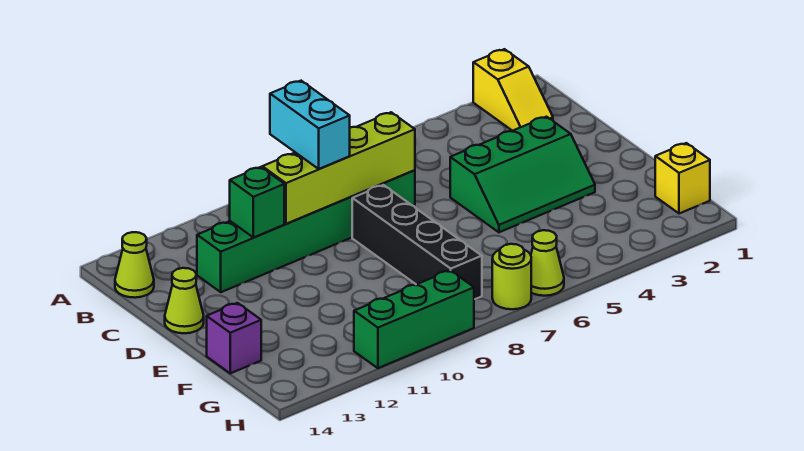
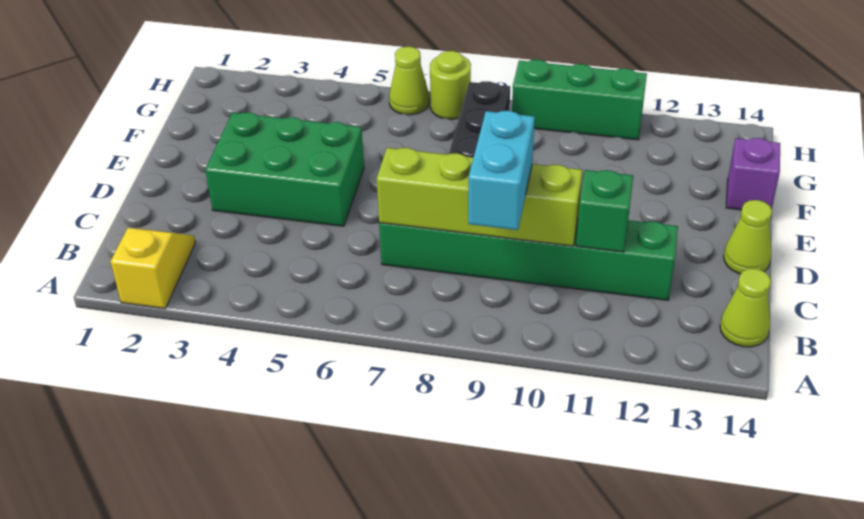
green slope D3:E5 level 1 top D -> green brick D3:E5 level 1
yellow brick G1 level 1 -> none

